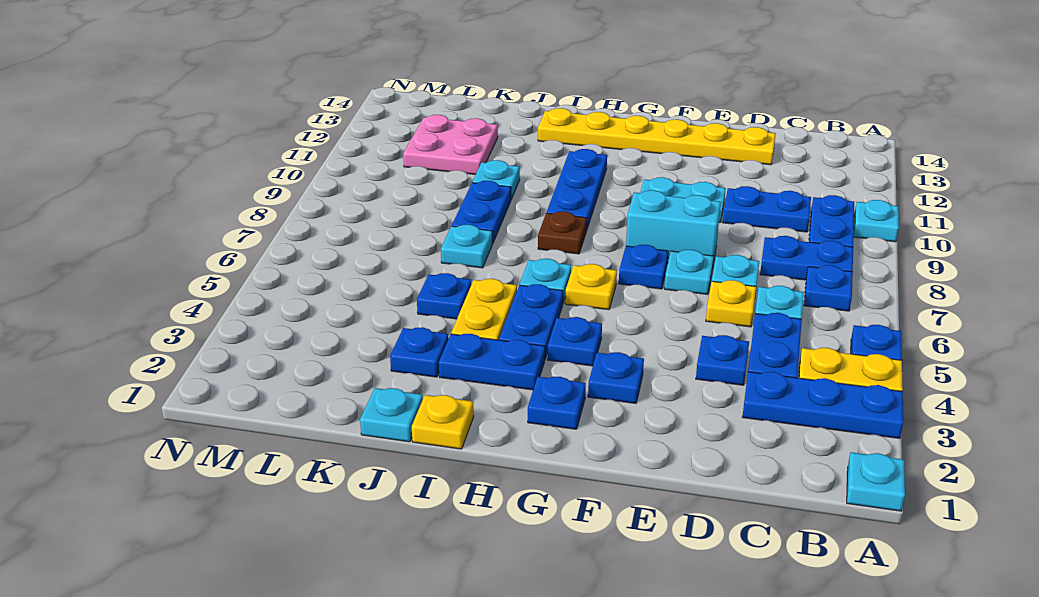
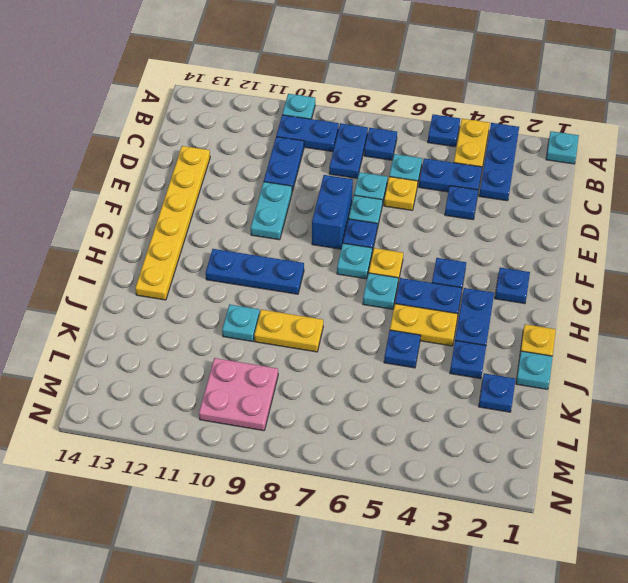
cyan brick E8:F8 level 1 -> blue brick E8:F8 level 1
blue plate F3 level 1 -> blue plate K2 level 1
brown plate H8 level 1 -> none
cyan plate J7 level 1 -> cyan plate G7 level 1
blue plate J8:J9 level 1 -> yellow plate J8:J9 level 1
pink plate K11:L12 level 1 -> pink plate L9:M10 level 1

